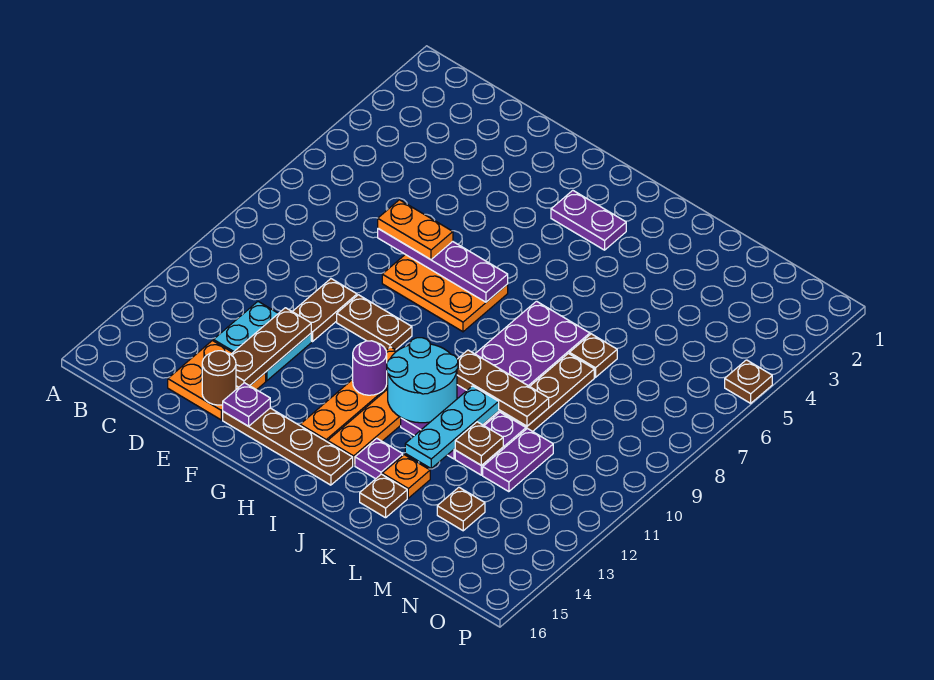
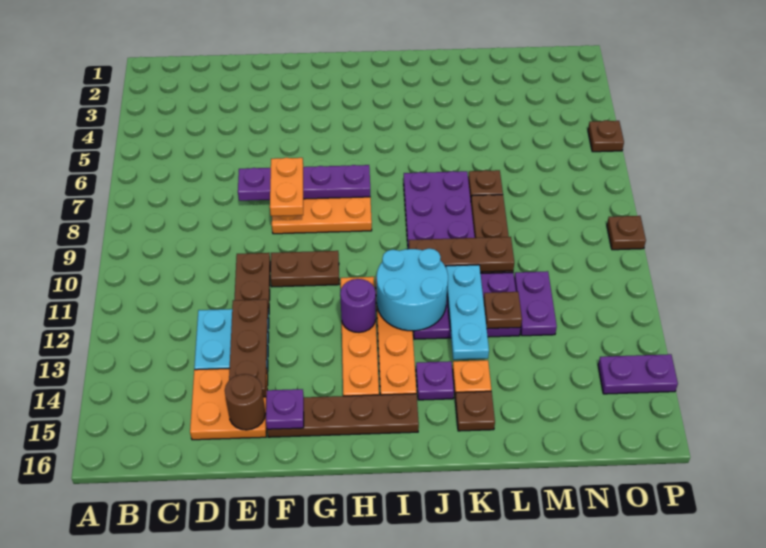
orange plate E7:F7 level 3 -> orange plate F7:F8 level 3
purple plate H3:I3 level 1 -> purple plate O14:P14 level 1
brown plate M14 level 1 -> brown plate P9 level 1

